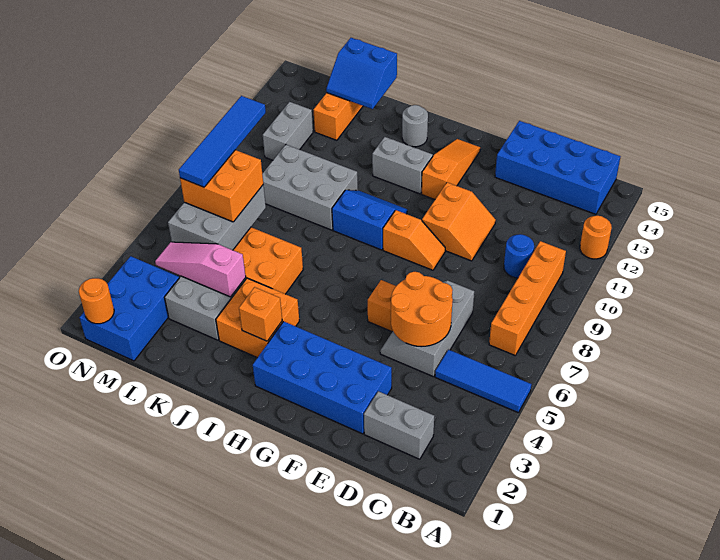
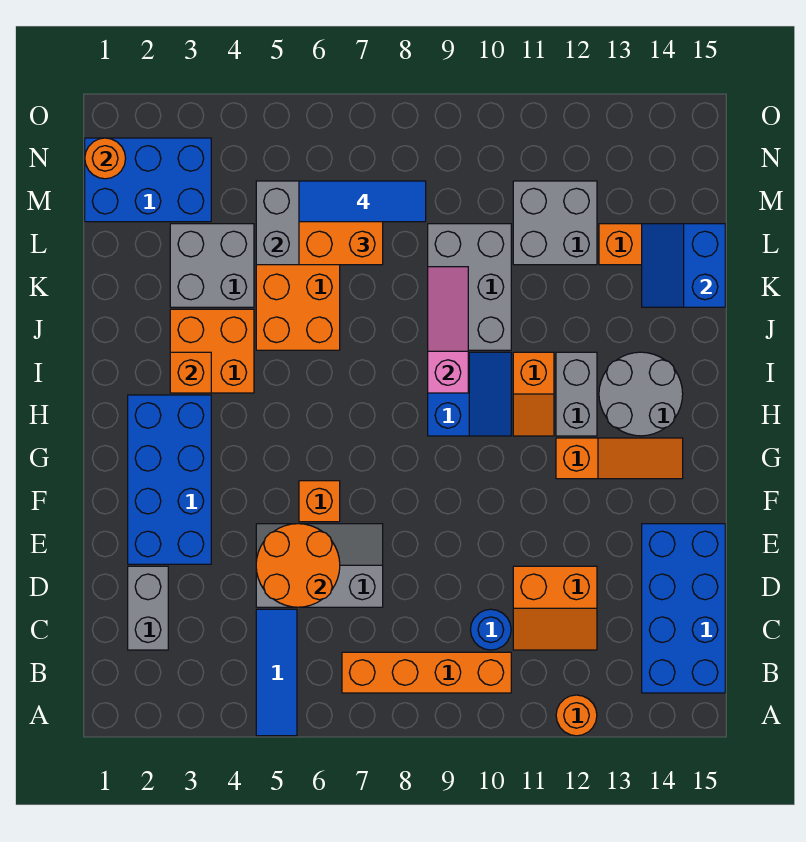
orange slope E10:F11 level 1 top F -> orange slope C11:D12 level 1 top D
orange slope F9:G9 level 1 top G -> orange slope H11:I11 level 1 top I
grey round brick I14 level 1 -> grey round brick H13:I14 level 1
pink slope K4:M4 level 2 top K -> pink slope I9:K9 level 2 top I
blue tile M6:M9 level 4 -> blue tile M6:M8 level 4
grey brick M11:M12 level 1 -> grey brick L11:M12 level 1

